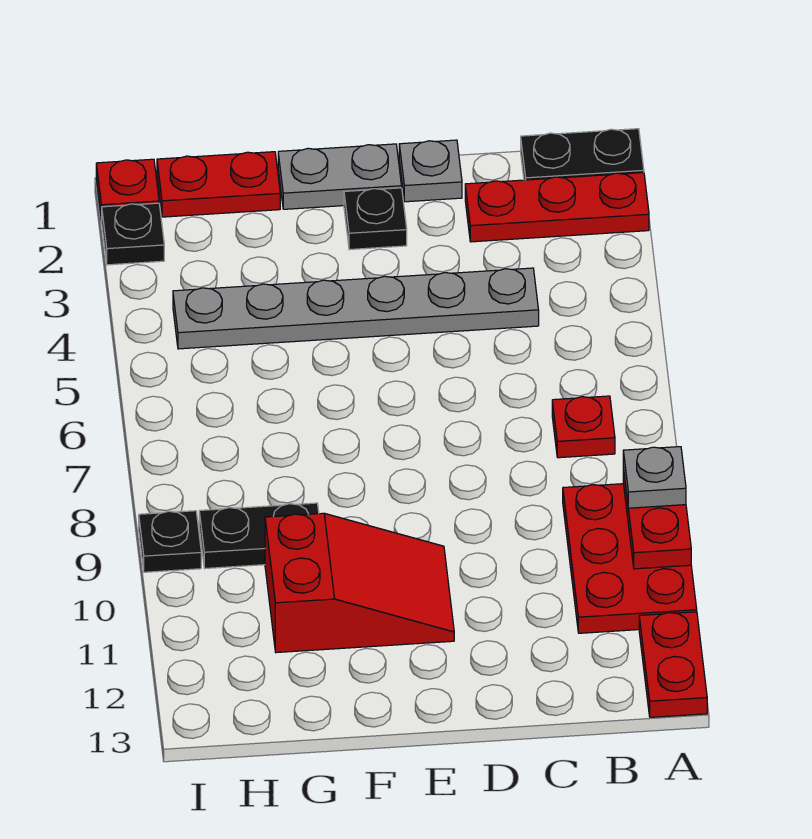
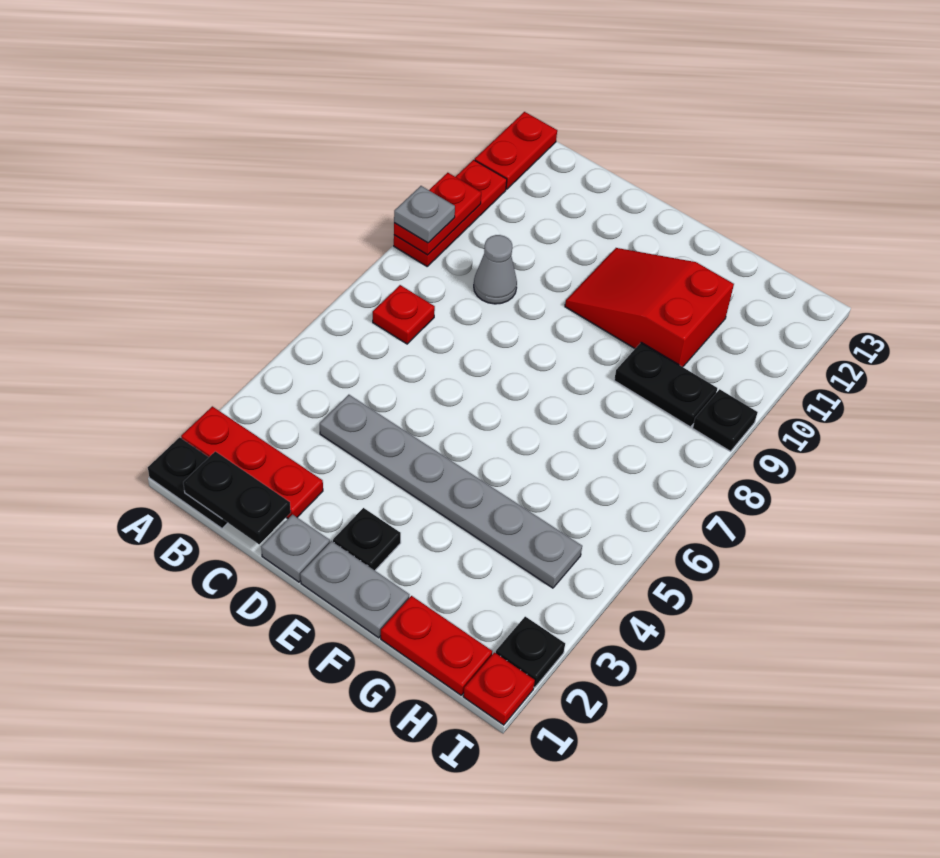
red plate A9:B11 level 1 -> red plate A9:A11 level 1
none -> black plate B1:C1 level 2
none -> grey cone C9 level 1

